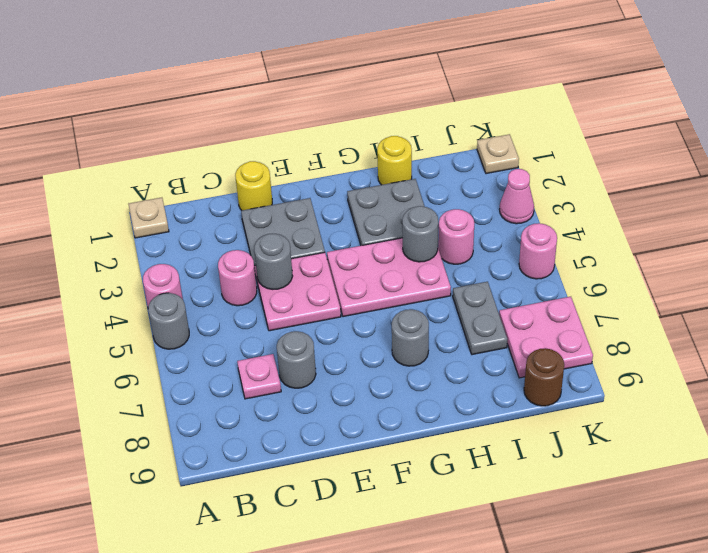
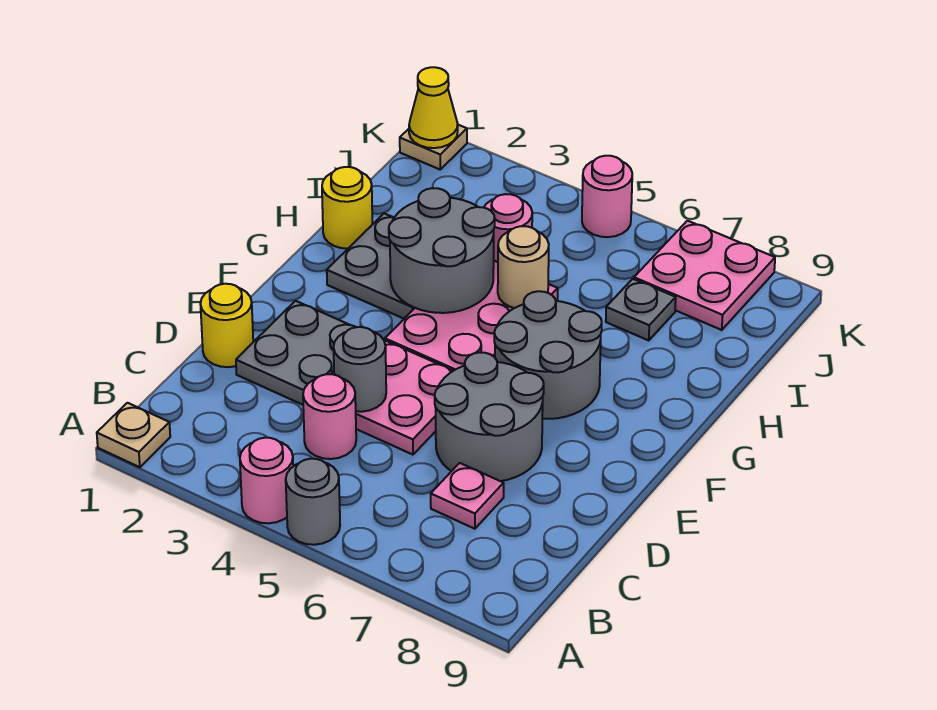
grey round brick D7 level 1 -> grey round brick D6:E7 level 1
grey round brick G7 level 1 -> grey round brick F6:G7 level 1
grey round brick H4 level 2 -> grey round brick G3:H4 level 2
none -> tan round brick H5 level 2
grey plate I6:I7 level 1 -> grey plate I7 level 1
brown round brick J9 level 1 -> none
none -> yellow cone K1 level 2
pink cone K3 level 1 -> none

